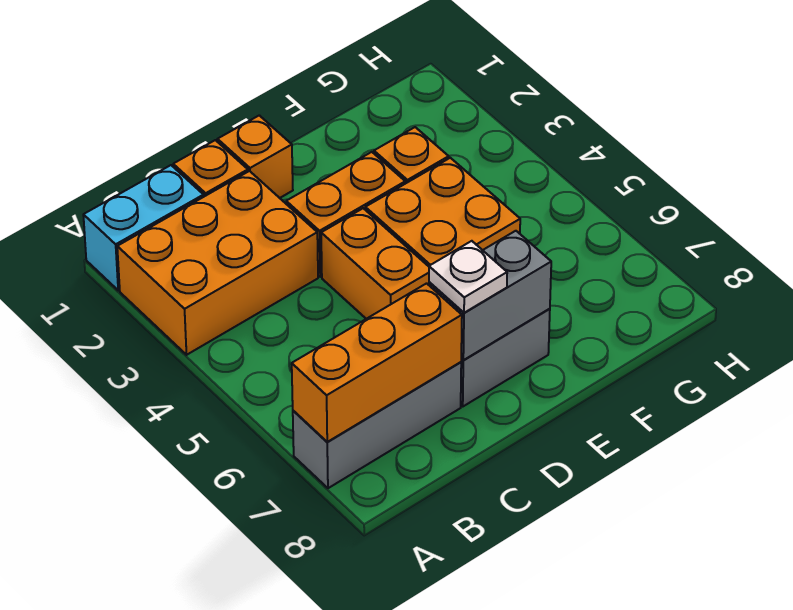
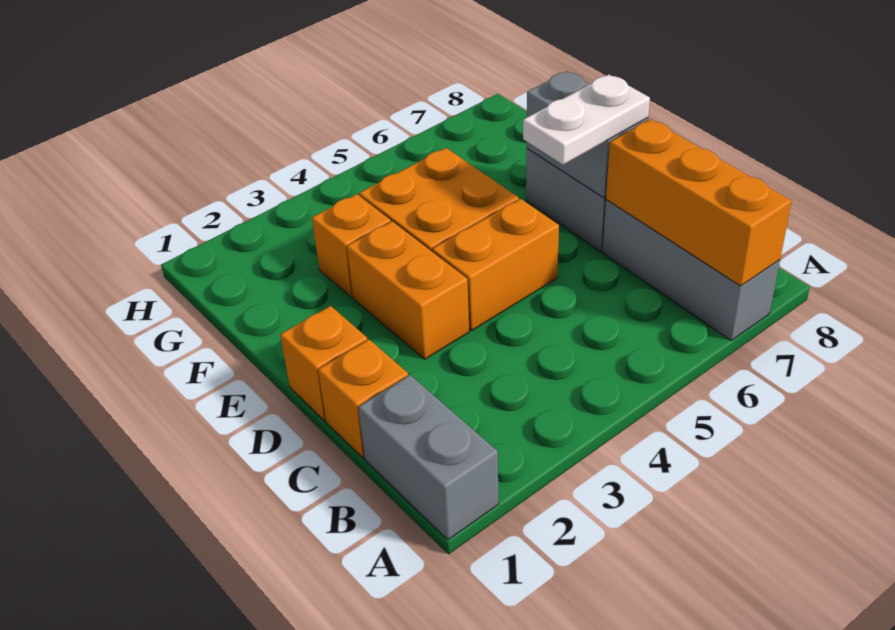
cyan brick A1:B1 level 1 -> grey brick A1:B1 level 1
orange brick A2:C3 level 1 -> none
white plate D7 level 3 -> white plate D6:D7 level 3

